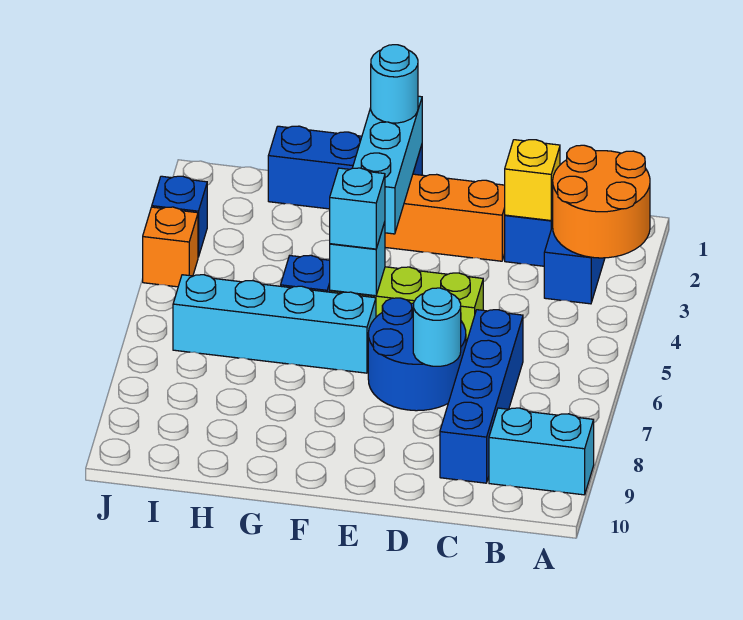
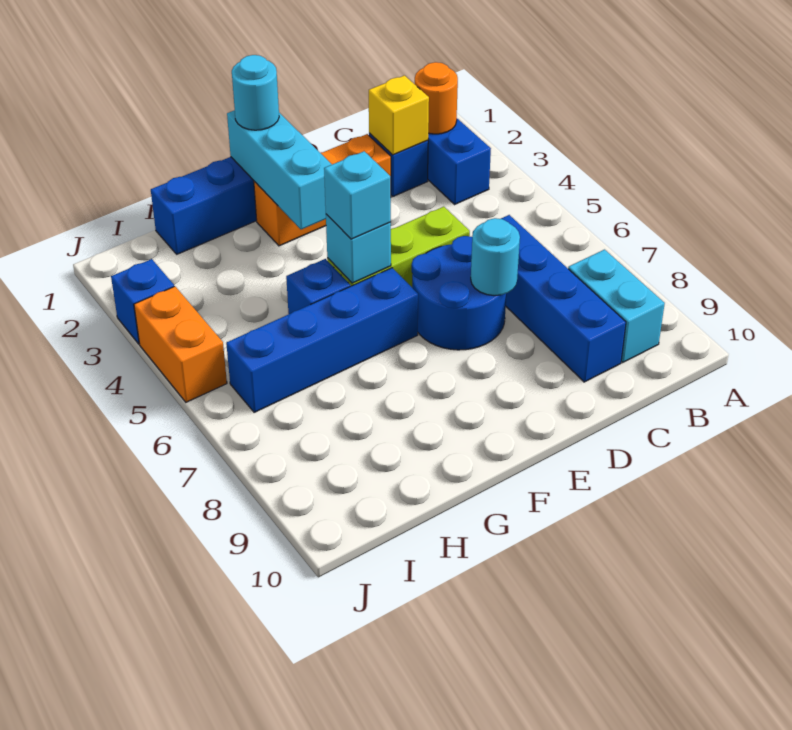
orange round brick A2:B3 level 2 -> orange round brick B2 level 2
cyan brick A9:B9 level 1 -> cyan brick B8:B9 level 1
cyan brick F6:I6 level 1 -> blue brick F6:I6 level 1
orange brick J4 level 1 -> orange brick J4:J5 level 1

